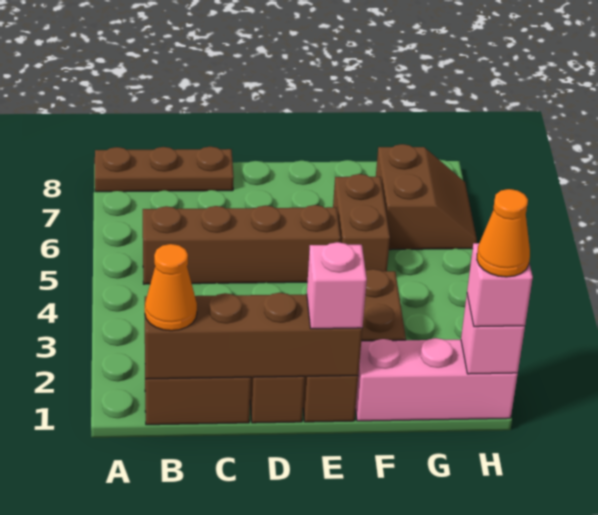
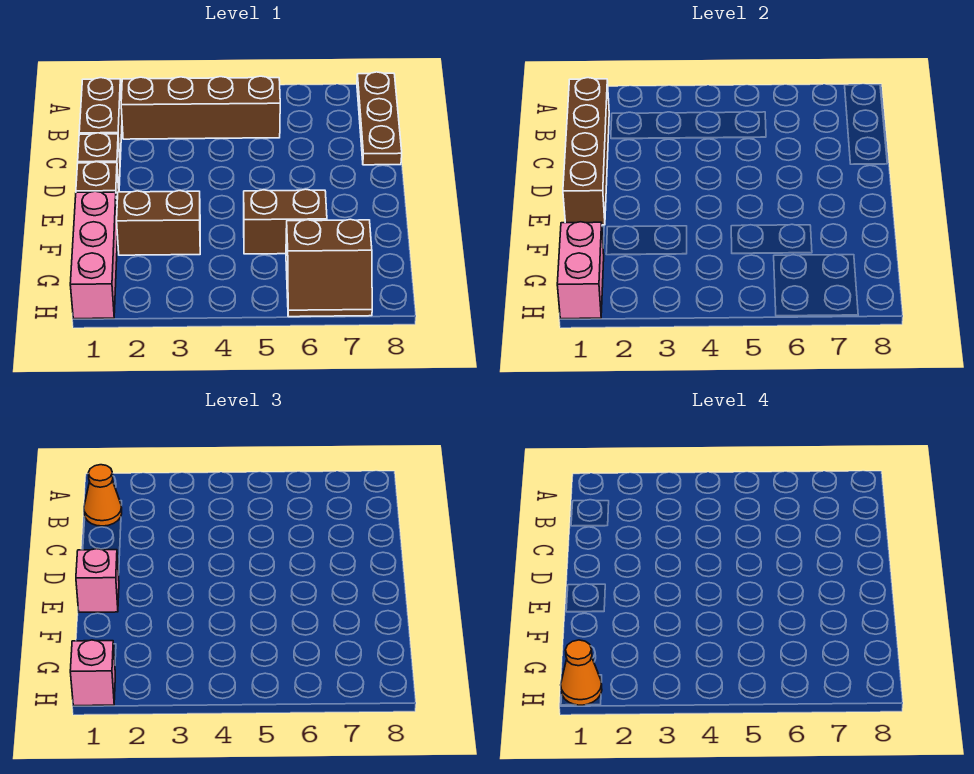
brown brick B5:E5 level 1 -> brown brick B2:B5 level 1
pink brick H1 level 2 -> pink brick G1:H1 level 2

